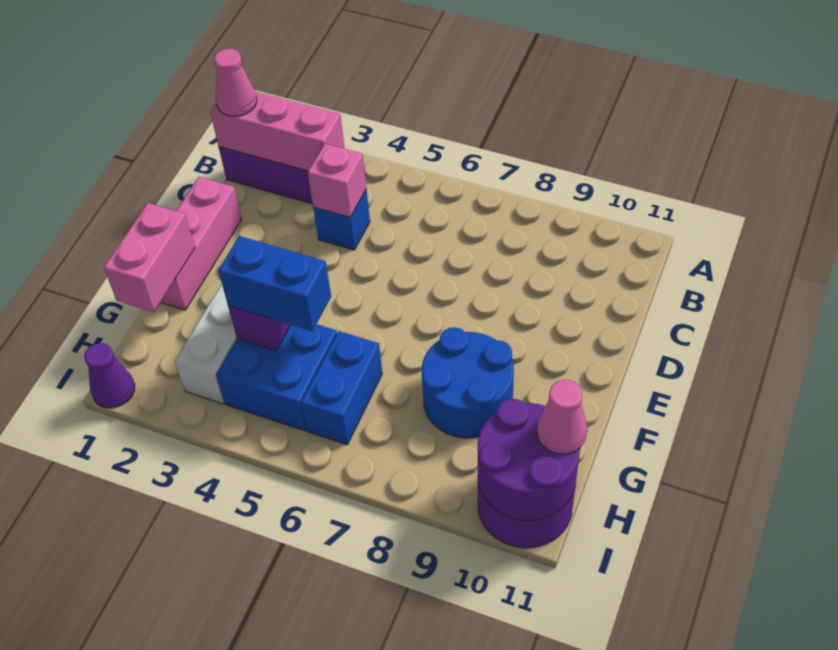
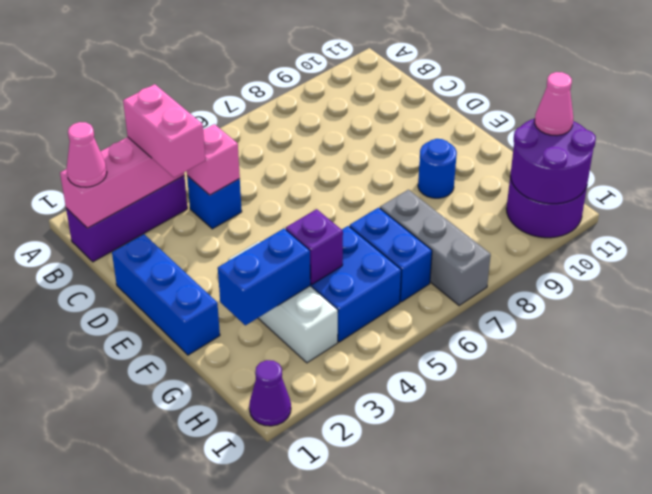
pink brick D1:F1 level 1 -> blue brick D1:F1 level 1
pink brick F1:G1 level 2 -> pink brick B3:C3 level 3
blue round brick F8:G9 level 1 -> blue round brick F9 level 1
blue brick G4:G5 level 3 -> blue brick G2:G3 level 2
none -> grey brick G7:I7 level 1

